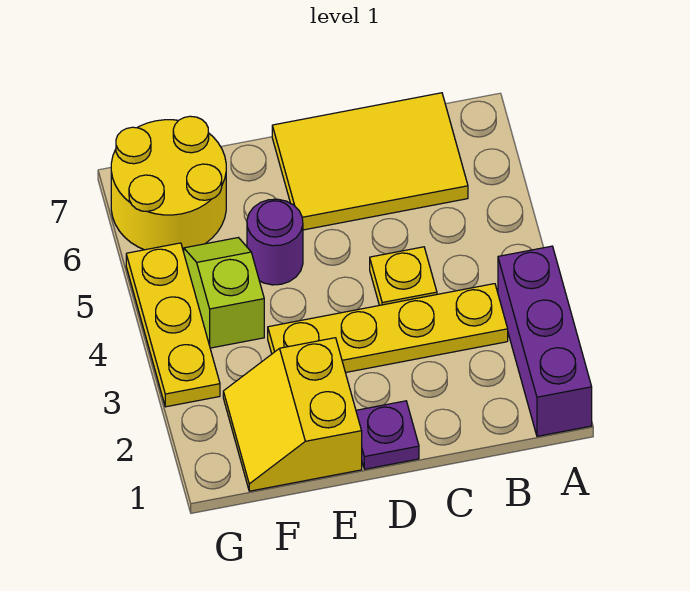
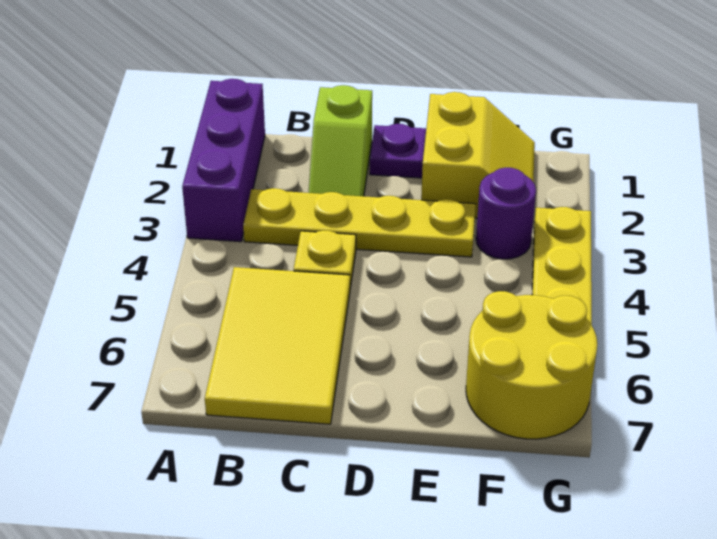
yellow tile B6:D7 level 1 -> yellow tile B5:C7 level 1
purple round brick E5 level 1 -> purple round brick F3 level 1
lime slope F4:F5 level 1 top 4 -> lime slope C1:C2 level 1 top 1

